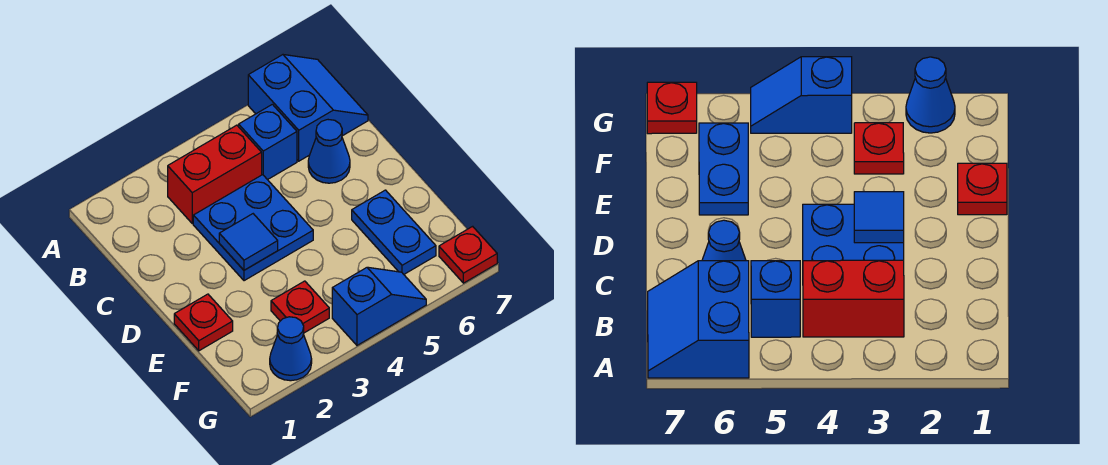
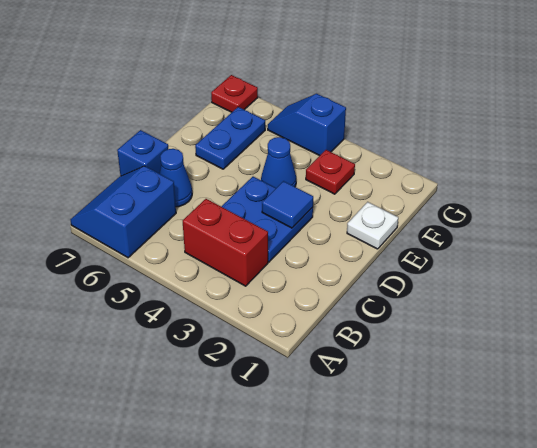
blue brick B5 level 1 -> blue brick C7 level 1
red plate E1 level 1 -> white plate E1 level 1
blue cone G2 level 1 -> blue cone E4 level 1

